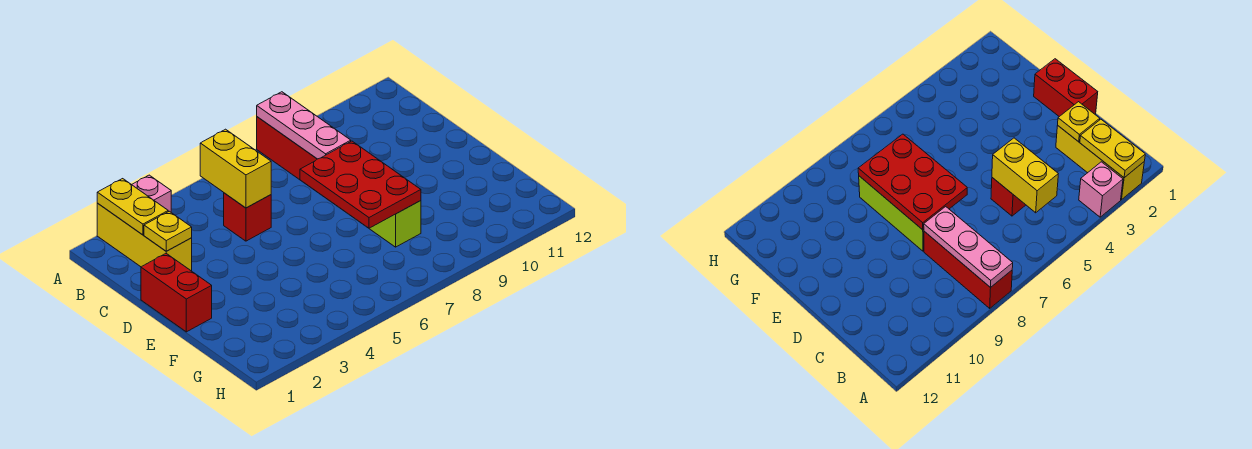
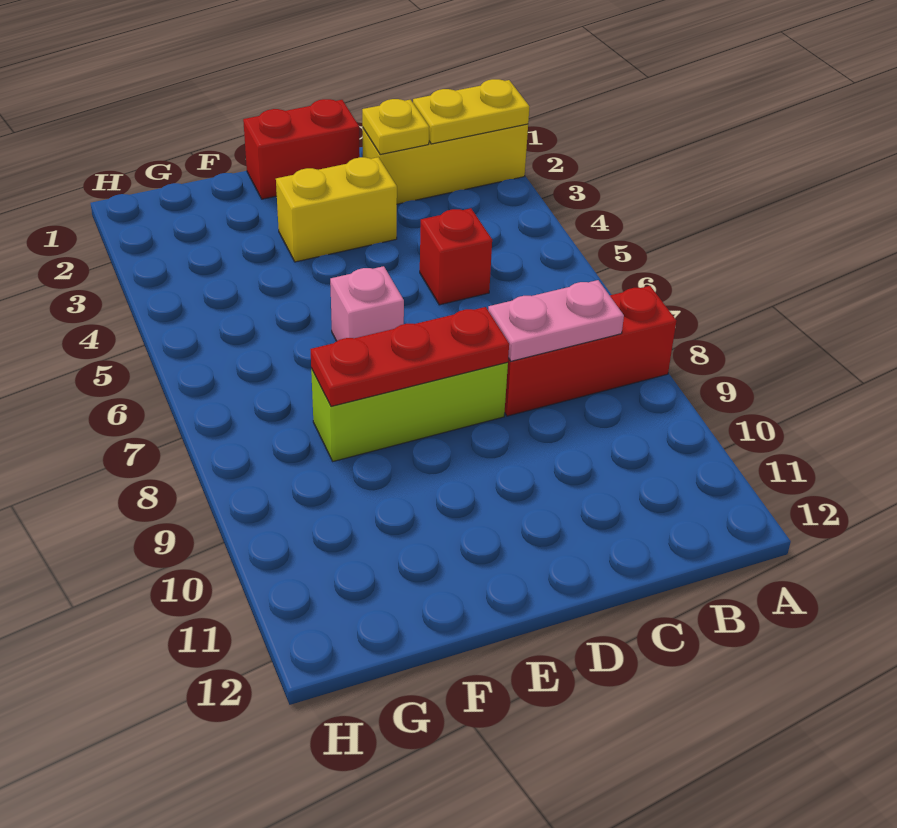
pink brick A3 level 1 -> pink brick E6 level 1
pink plate A8:C8 level 2 -> pink plate B8:C8 level 2
yellow brick B5:C5 level 2 -> yellow brick D3:E3 level 1
red plate D7:F8 level 2 -> red plate D8:F8 level 2

